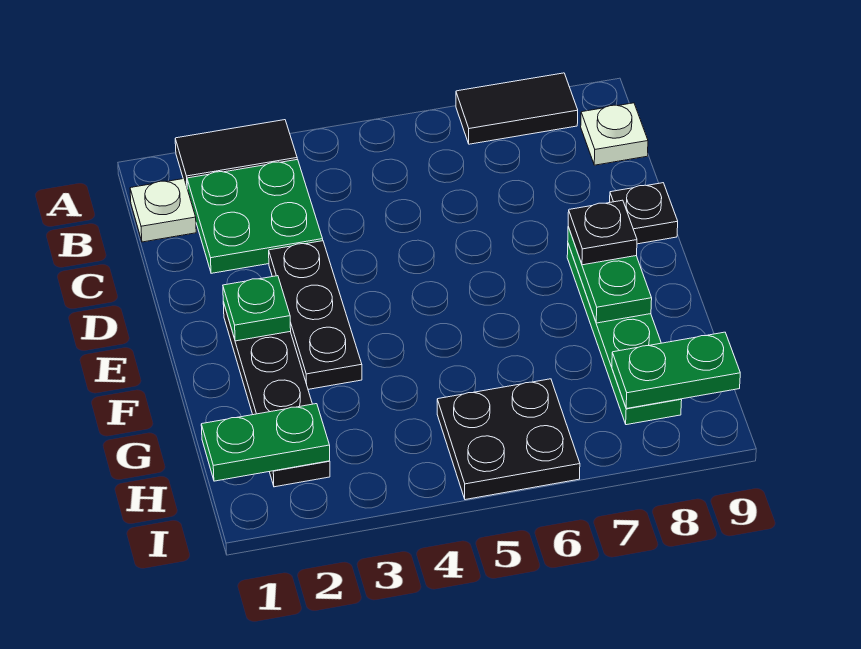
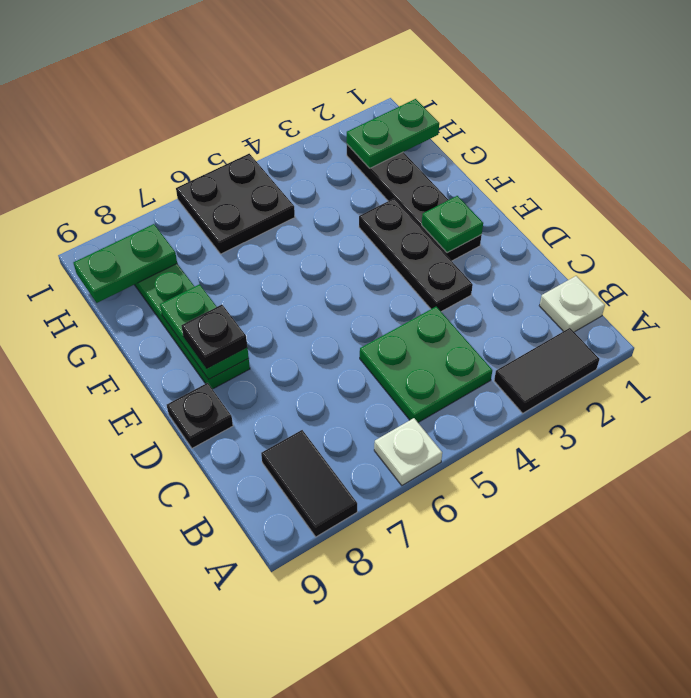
black tile A7:A8 level 1 -> black tile A8:B8 level 1
green plate B2:C3 level 1 -> green plate B4:C5 level 1
white plate B9 level 1 -> white plate A6 level 1

